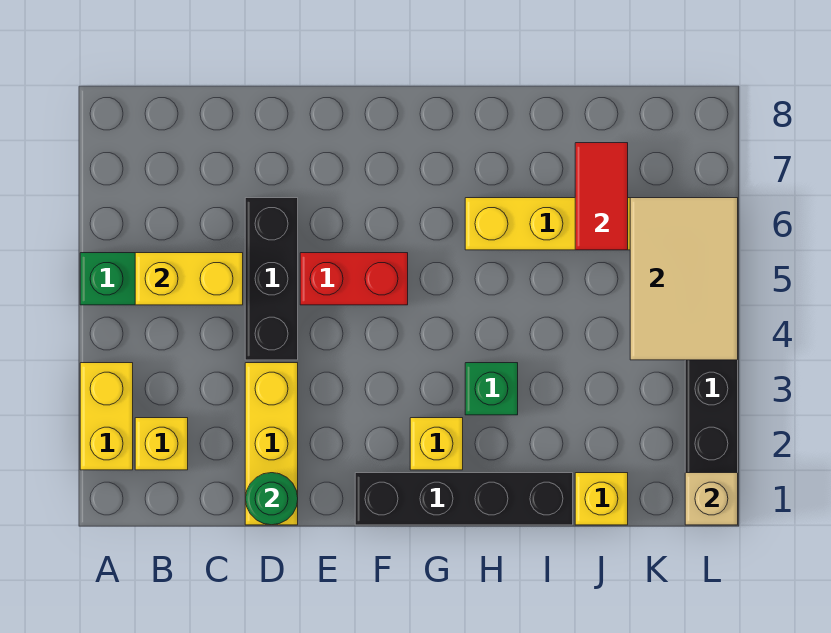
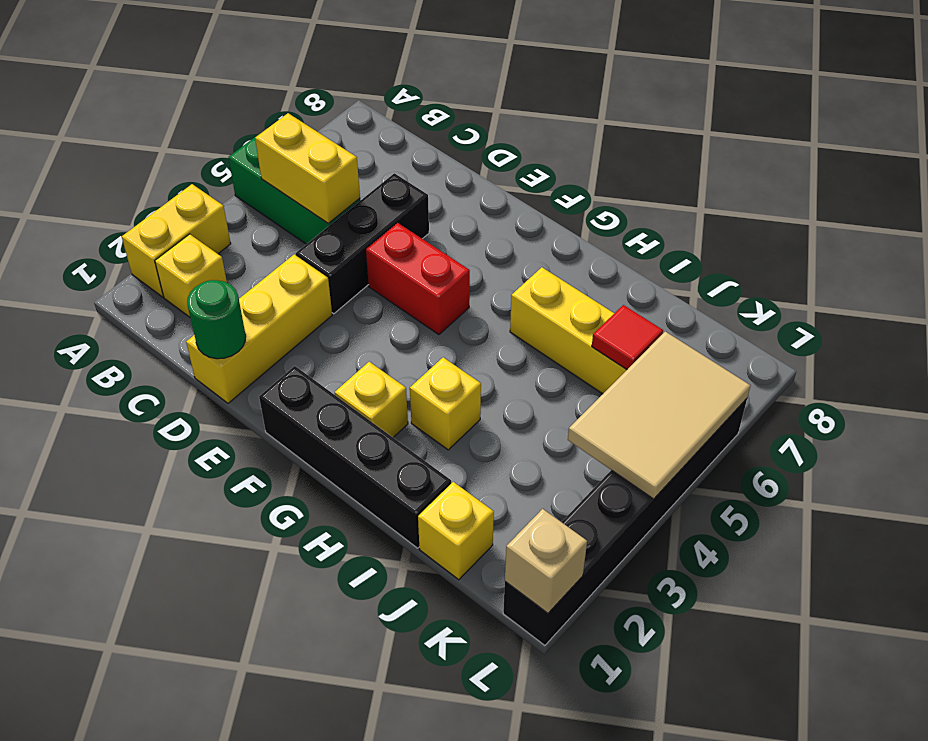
green brick H3 level 1 -> yellow brick H3 level 1
red tile J6:J7 level 2 -> red tile J6 level 2

